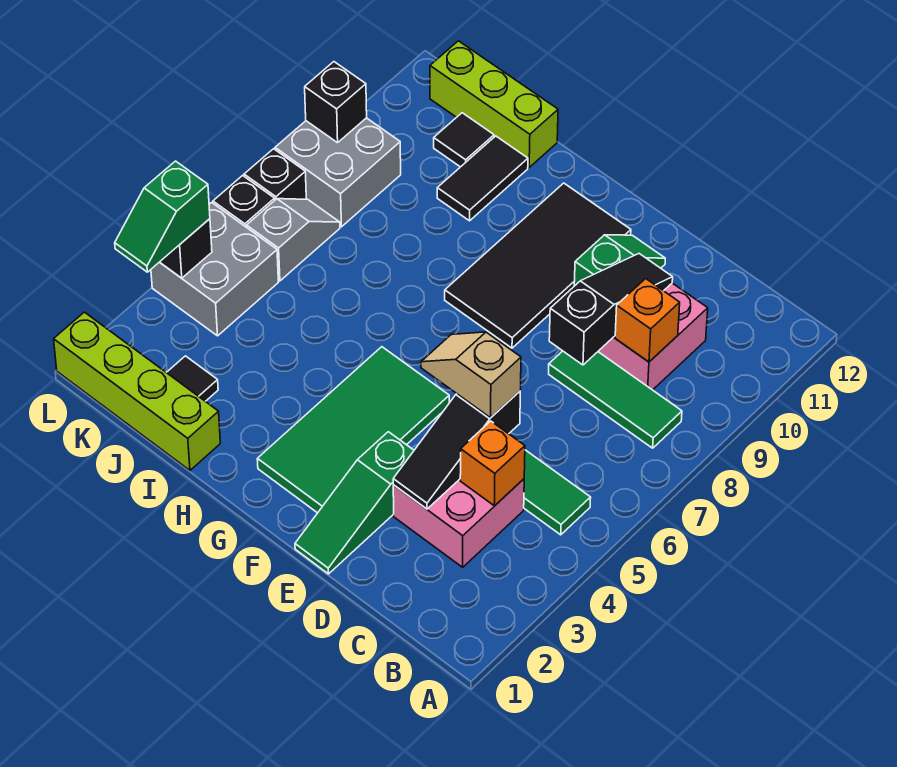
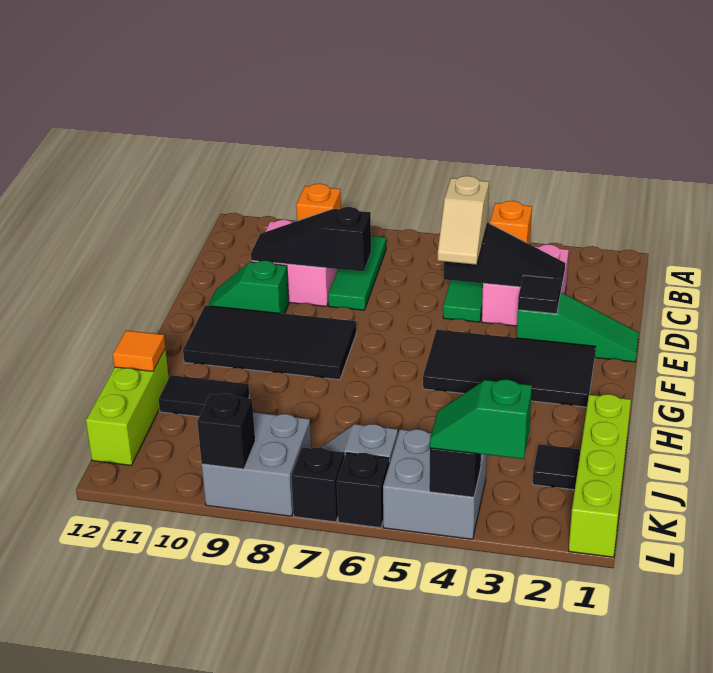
green tile F2:G5 level 1 -> black tile F2:G5 level 1
none -> orange tile I12 level 2
black tile J11 level 1 -> black tile E3 level 2
green slope L3:L4 level 3 top 4 -> green slope L3:L4 level 3 top 3

